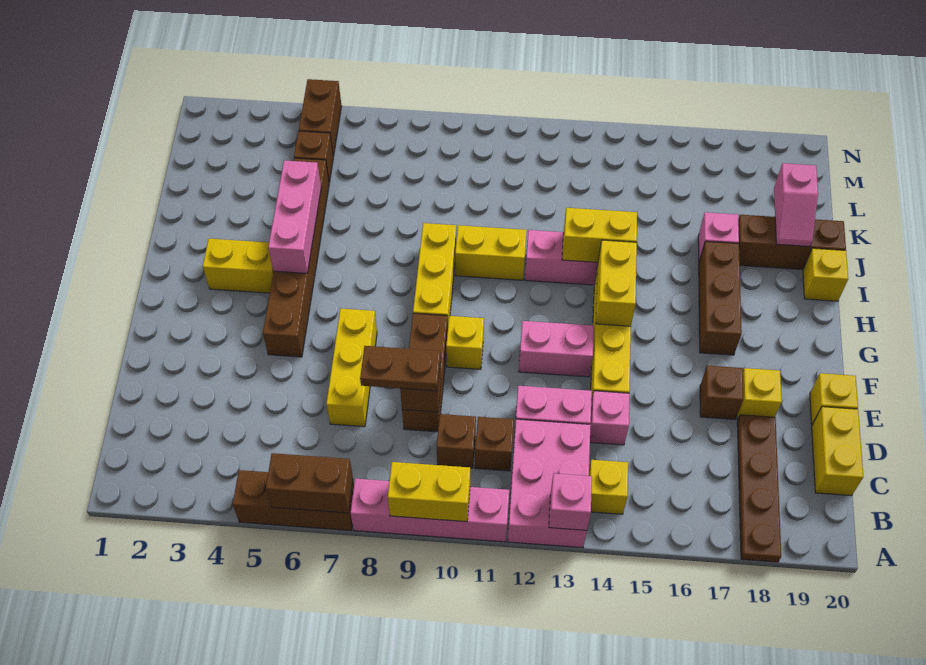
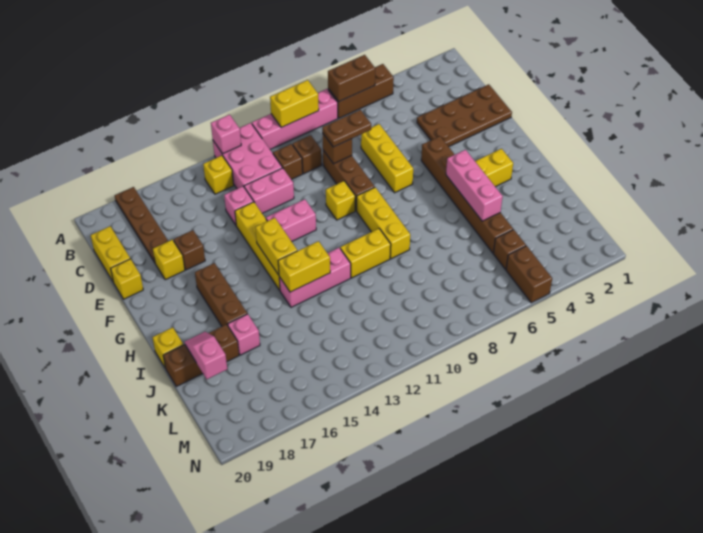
none -> brown plate D1:E4 level 1

